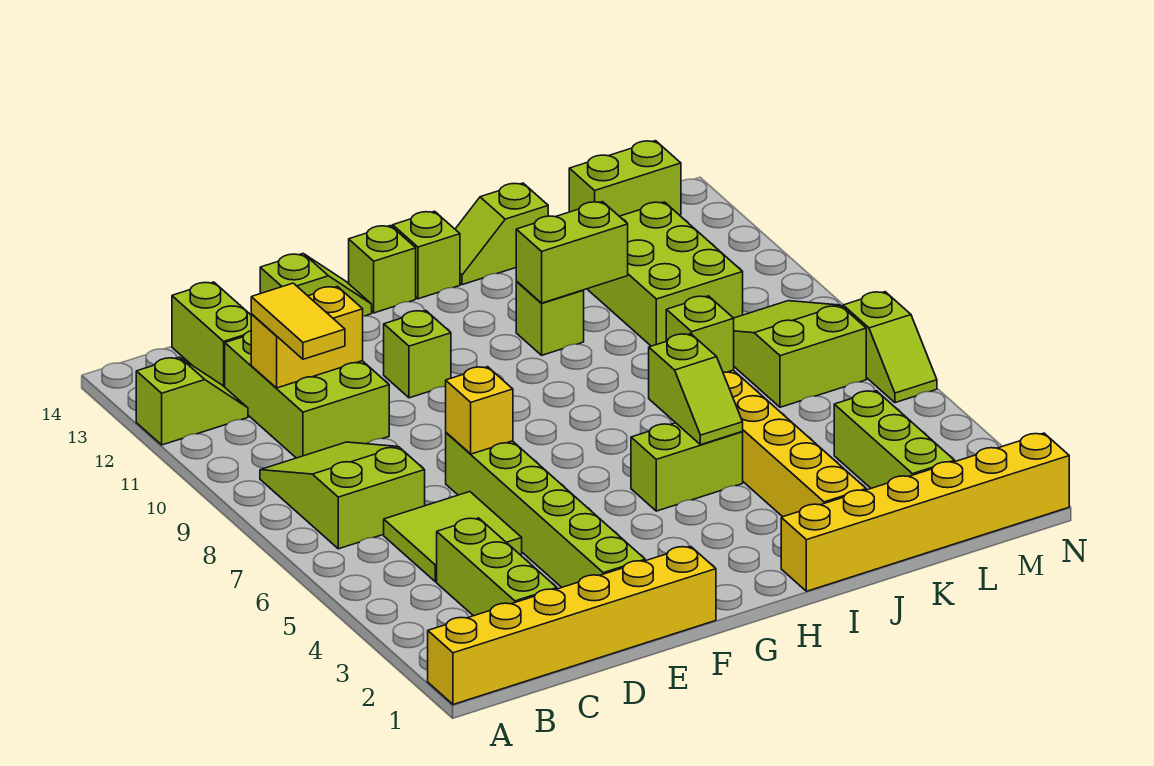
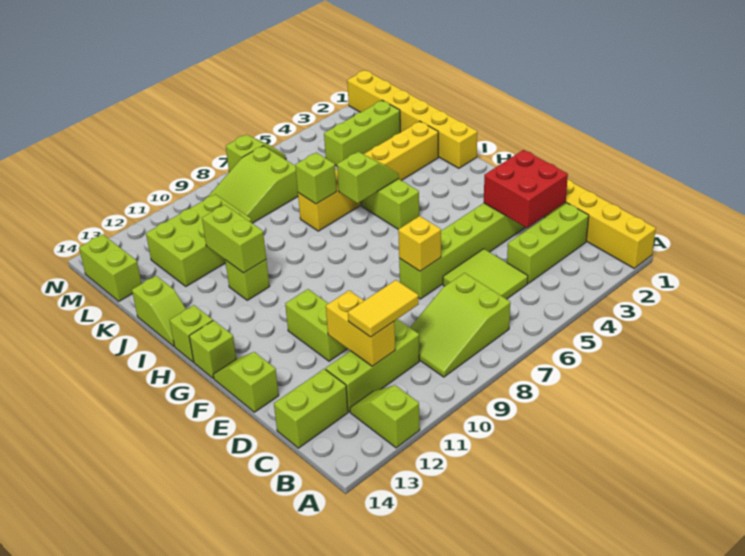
lime brick C10:D12 level 1 -> lime brick C10:C12 level 1
none -> red brick D2:E3 level 2
lime brick F11 level 1 -> lime brick E11:F11 level 1

